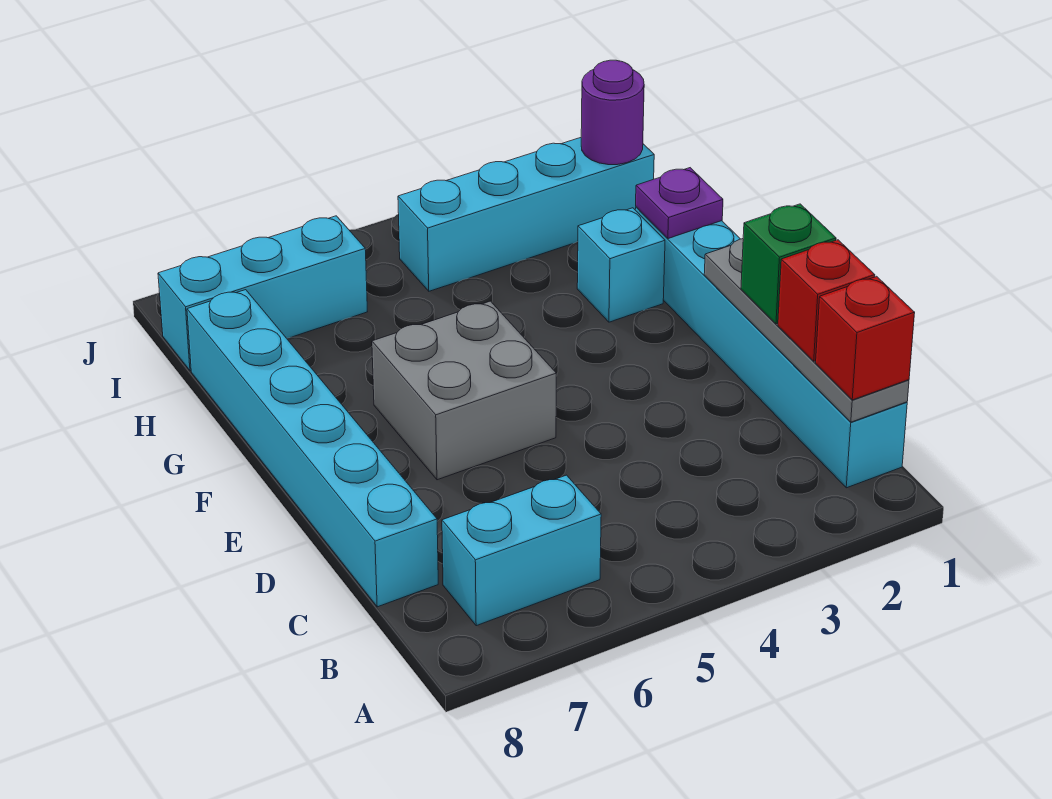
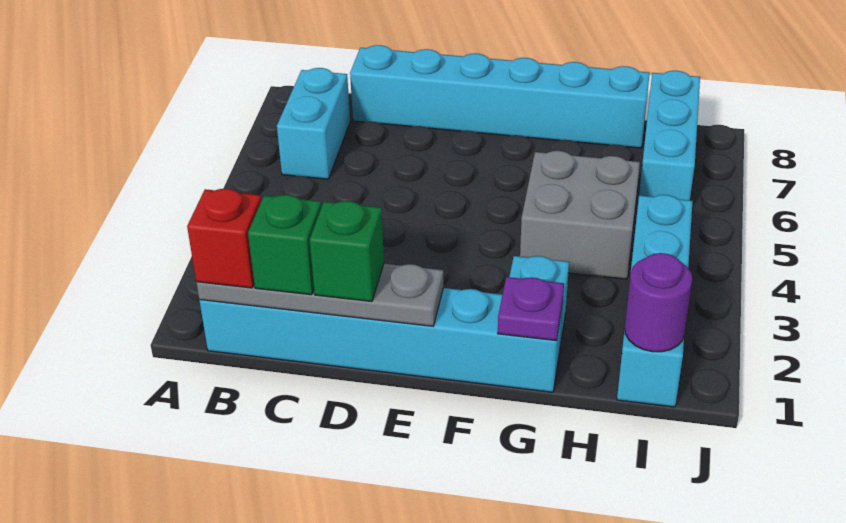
red brick C1 level 3 -> green brick C1 level 3
grey brick E5:F6 level 1 -> grey brick G4:H5 level 1

